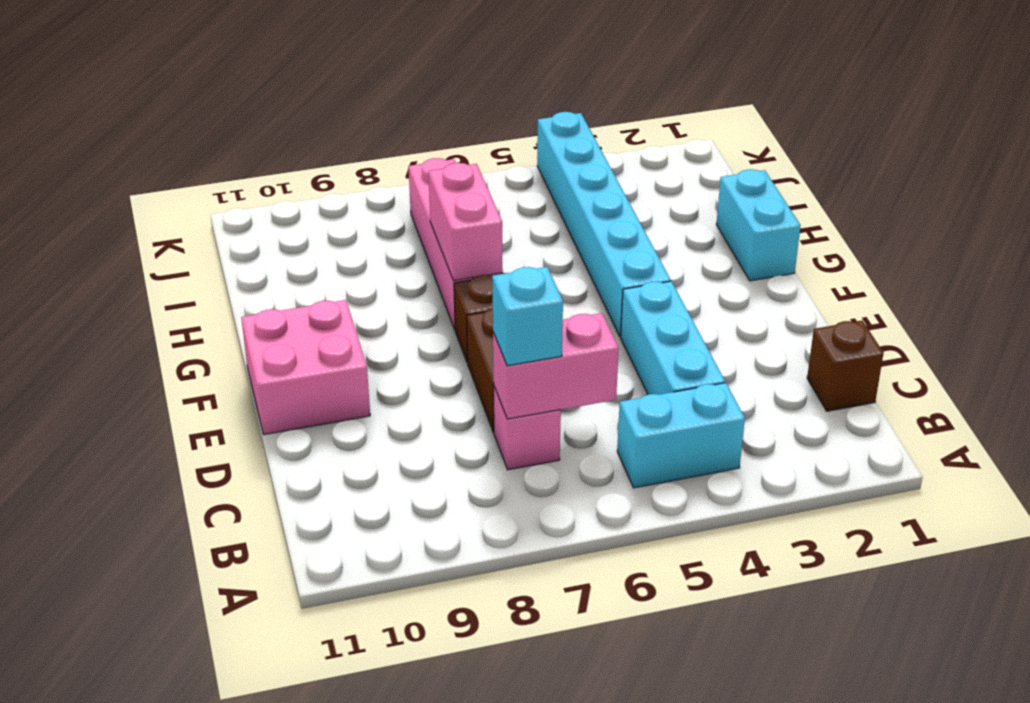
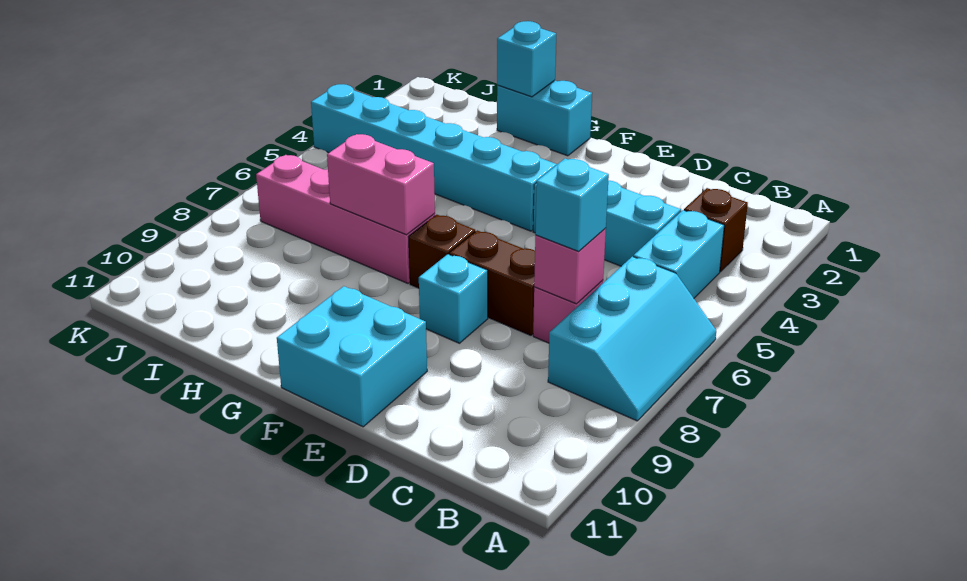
none -> cyan slope A6:B8 level 1 top B
brown brick C1 level 1 -> brown brick B3 level 1
pink brick C6:C7 level 2 -> pink brick C7 level 2
none -> cyan brick E8 level 1
pink brick E10:F11 level 1 -> cyan brick E10:F11 level 1
none -> cyan brick H1 level 2

